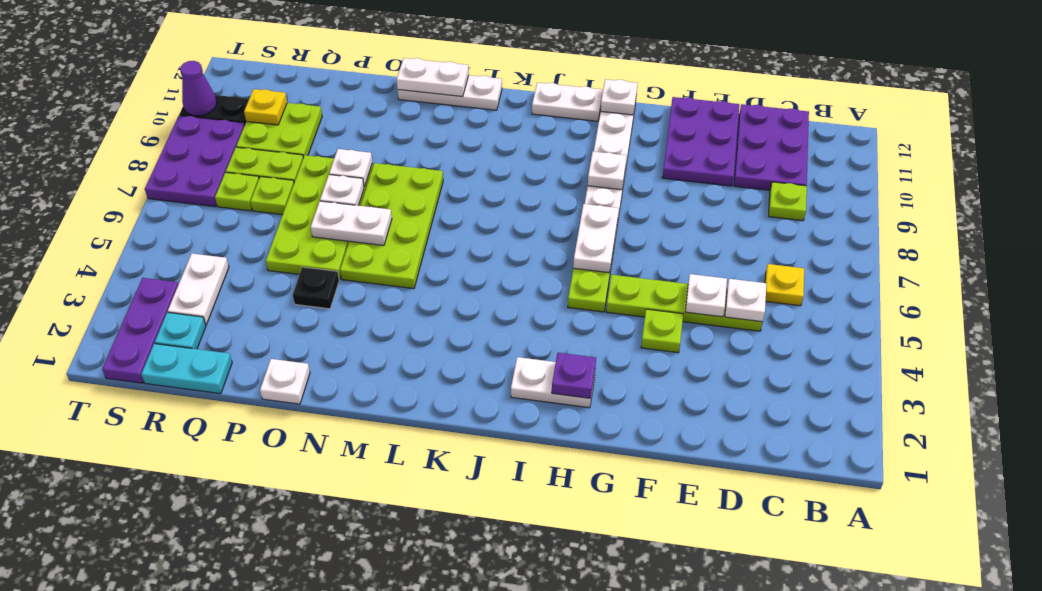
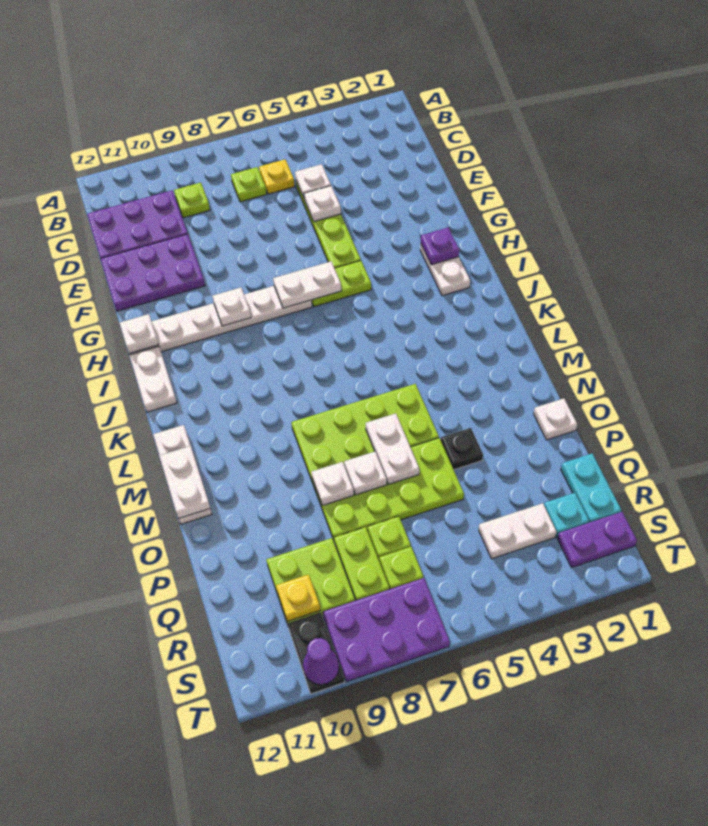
lime plate F4 level 1 -> lime plate C7 level 1
purple plate S1:S3 level 1 -> purple plate S1:S2 level 1

